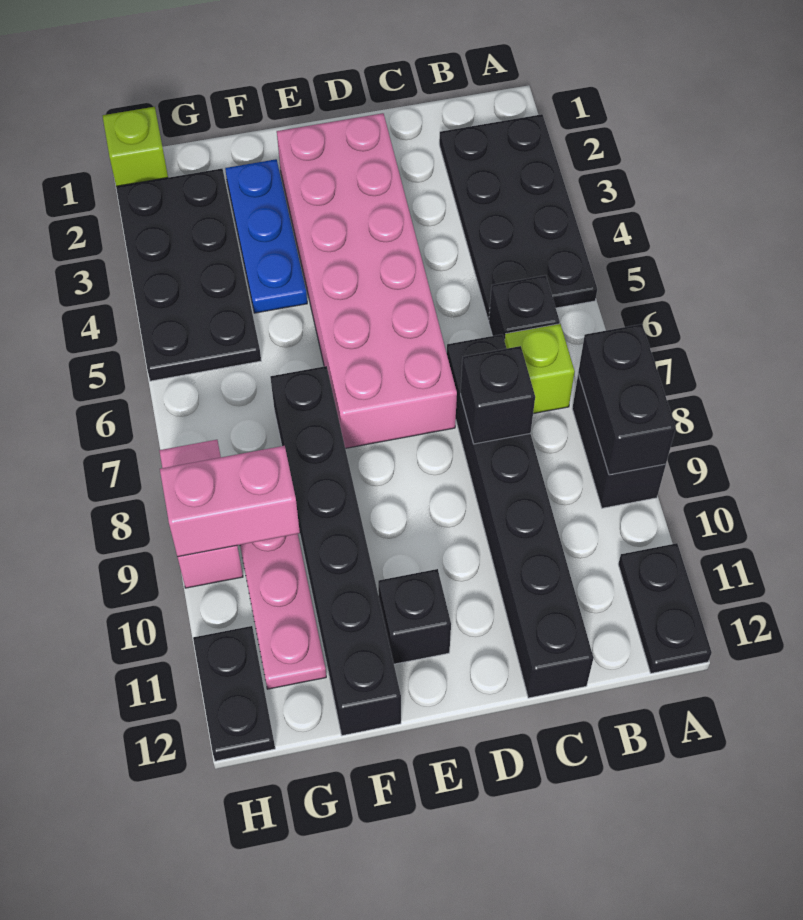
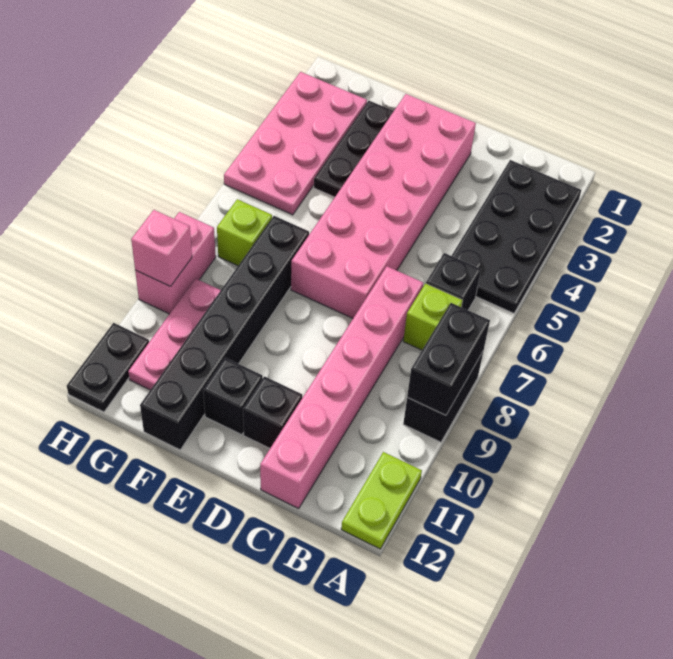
black plate A11:A12 level 1 -> lime plate A11:A12 level 1
black brick C7:C12 level 1 -> pink brick C7:C12 level 1
black brick C8 level 2 -> black brick D11 level 1
blue plate F2:F4 level 1 -> black plate F2:F4 level 1
black plate G2:H5 level 1 -> pink plate G2:H5 level 1
pink brick G9:H9 level 2 -> pink brick H9 level 2
lime brick H1 level 1 -> lime brick G7 level 1

